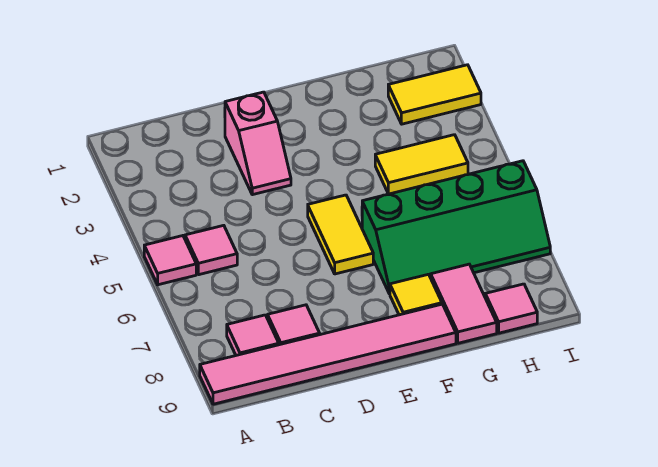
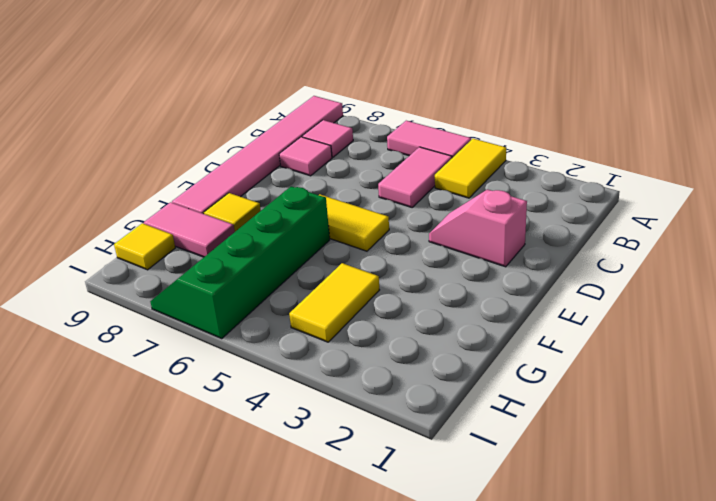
pink tile A5 level 1 -> pink tile A5:A6 level 1
pink tile B5 level 1 -> pink tile B5:C5 level 1
yellow tile H2:I2 level 1 -> yellow tile A4:B4 level 1
pink tile H9 level 1 -> yellow tile H9 level 1

